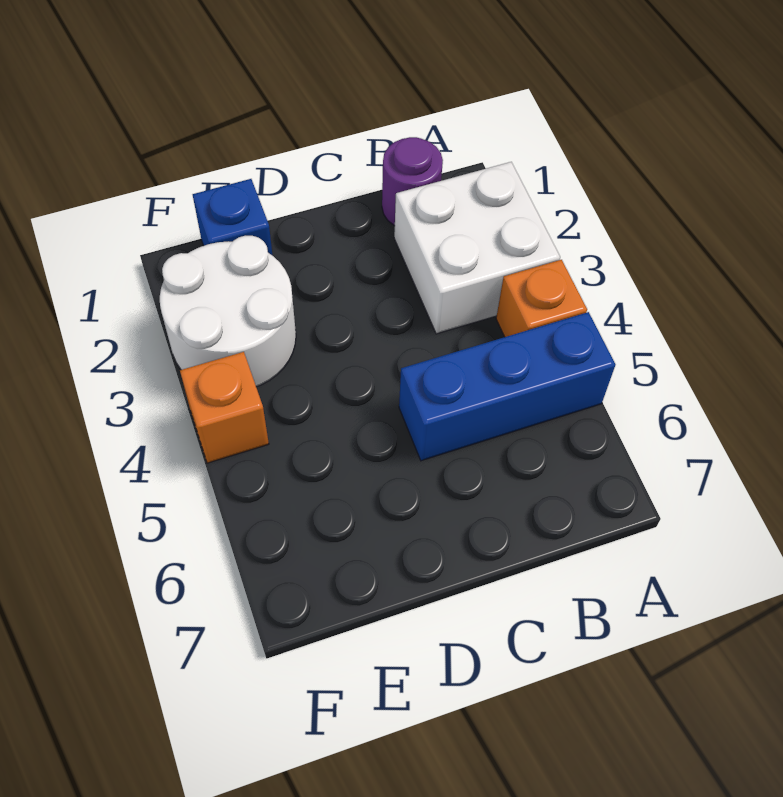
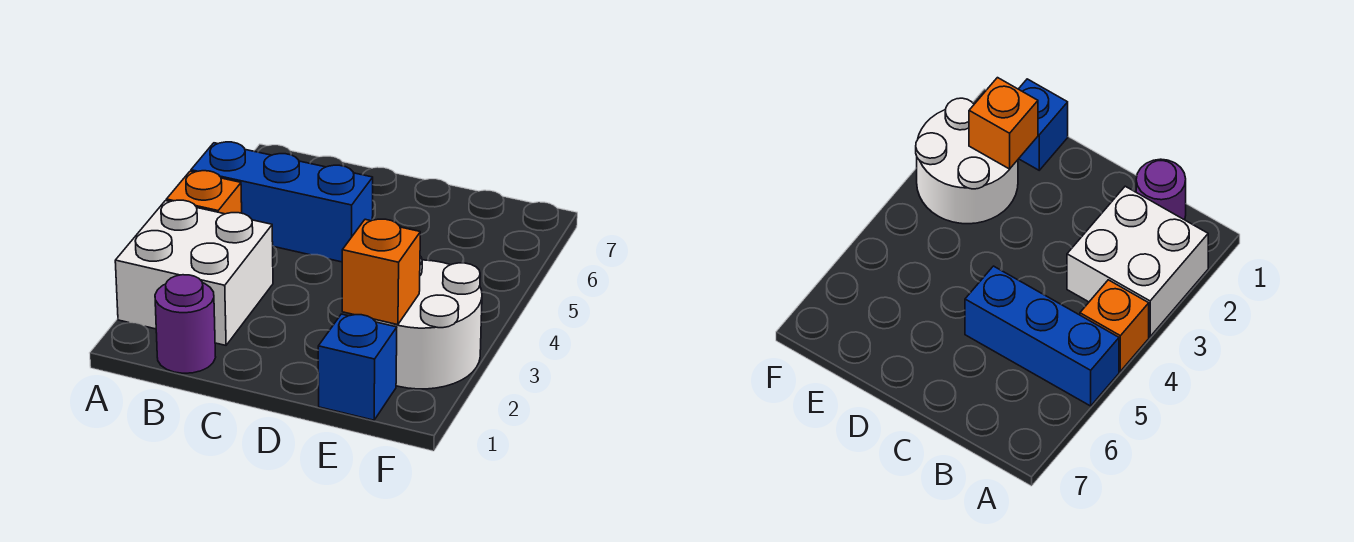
orange brick F4 level 1 -> orange brick E2 level 2

